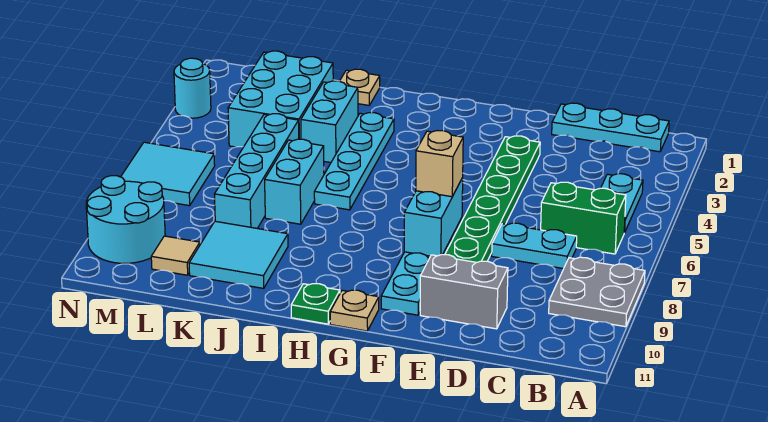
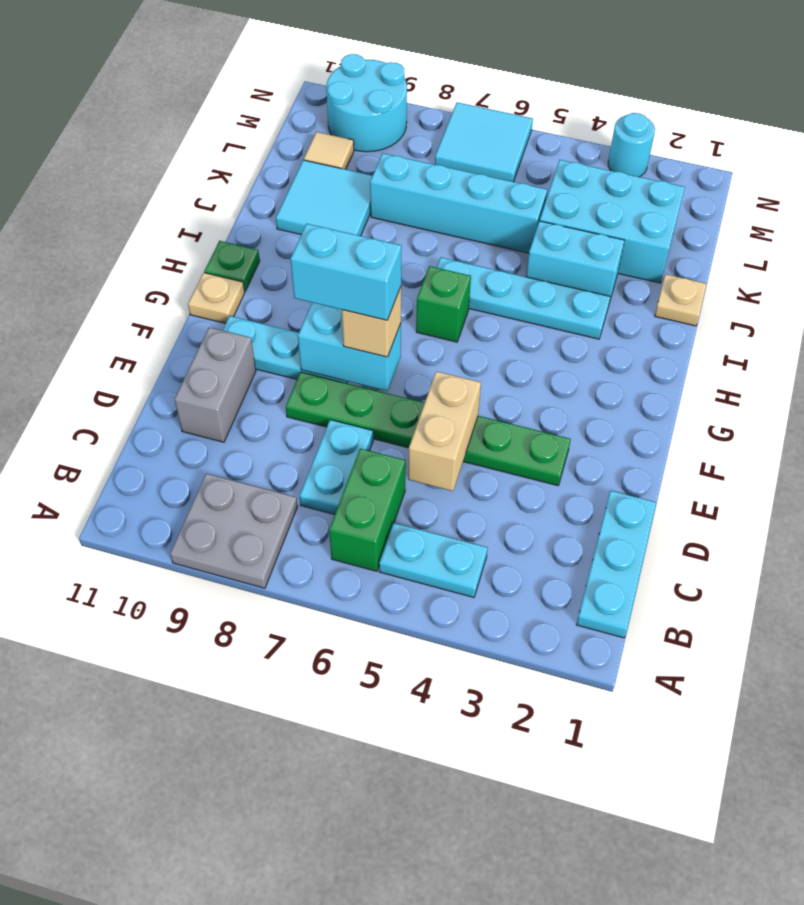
none -> tan brick D5:E5 level 2
none -> green brick H6 level 1
cyan brick J6:J7 level 1 -> cyan brick F7:F8 level 4

